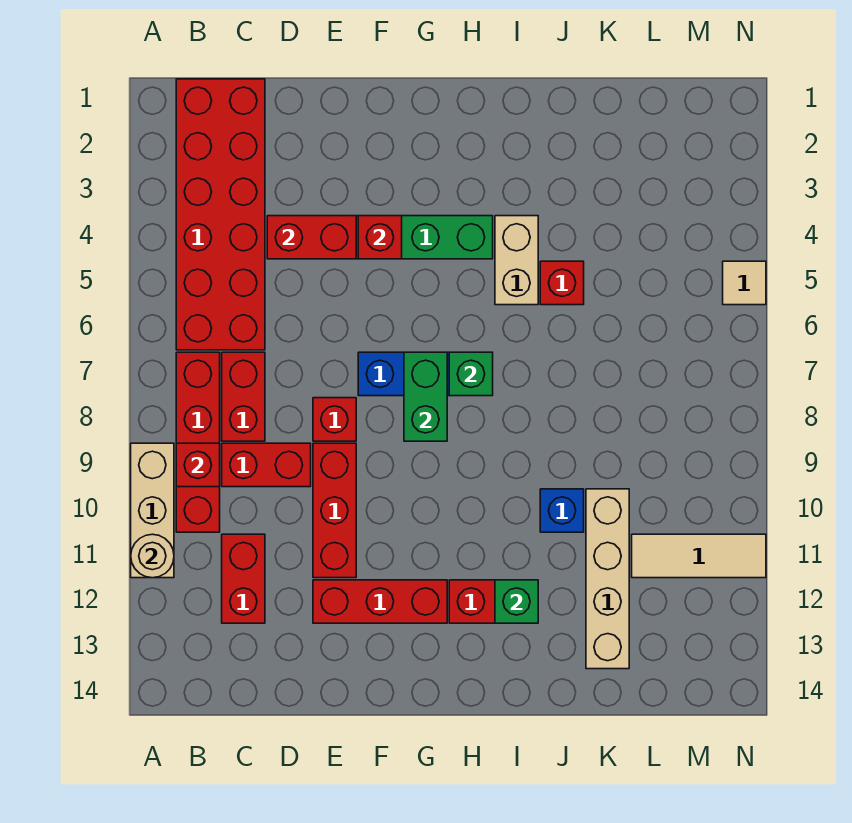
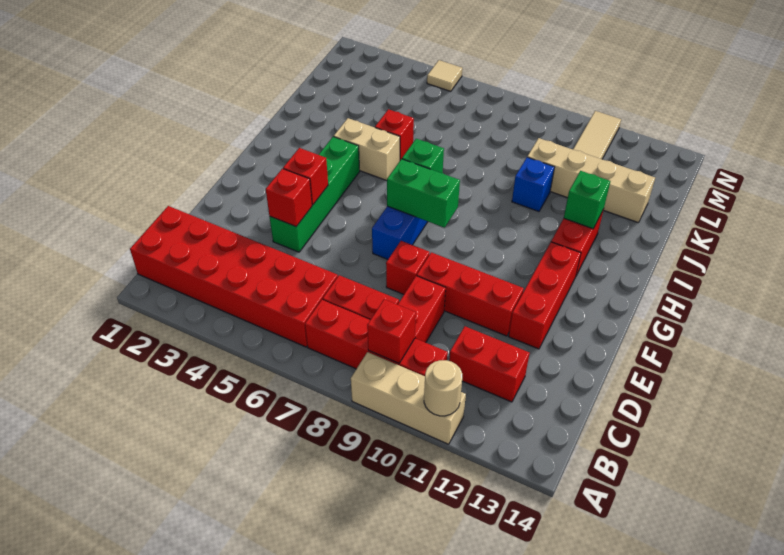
red brick D4:E4 level 2 -> red brick E4 level 2

